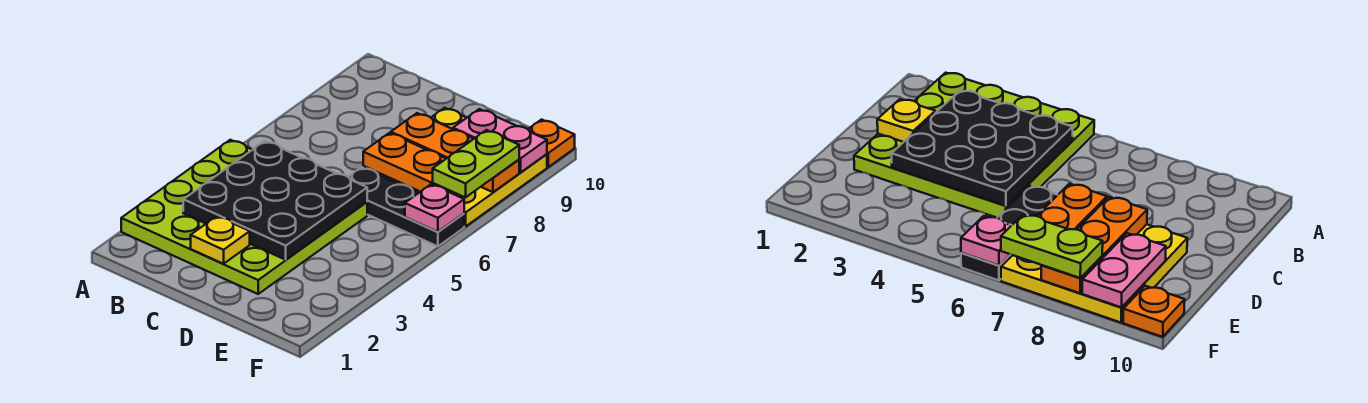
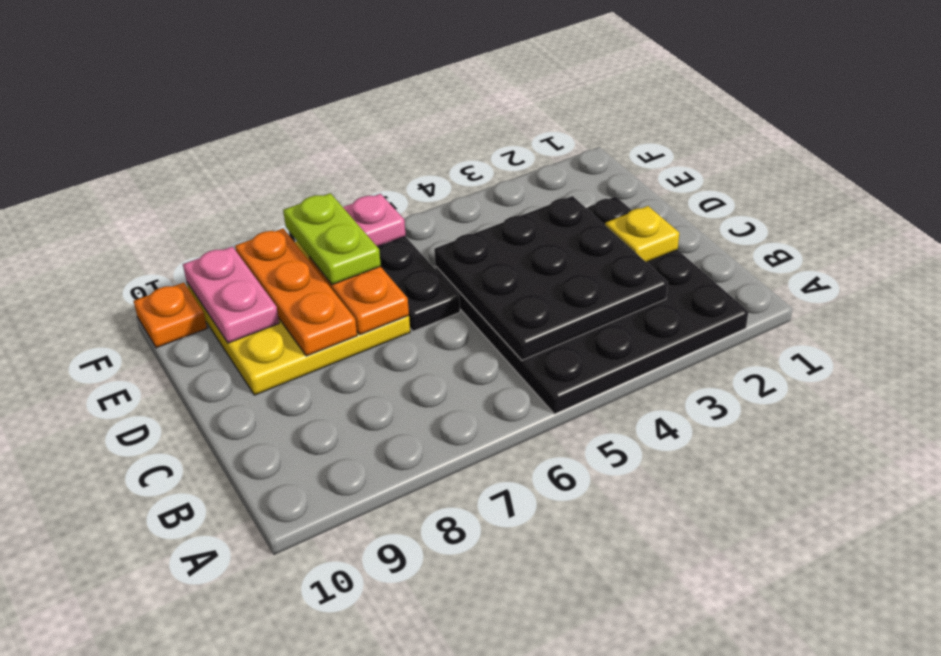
lime plate A2:D5 level 1 -> black plate A2:D5 level 1
lime plate F7:F8 level 3 -> lime plate E7:F7 level 3

